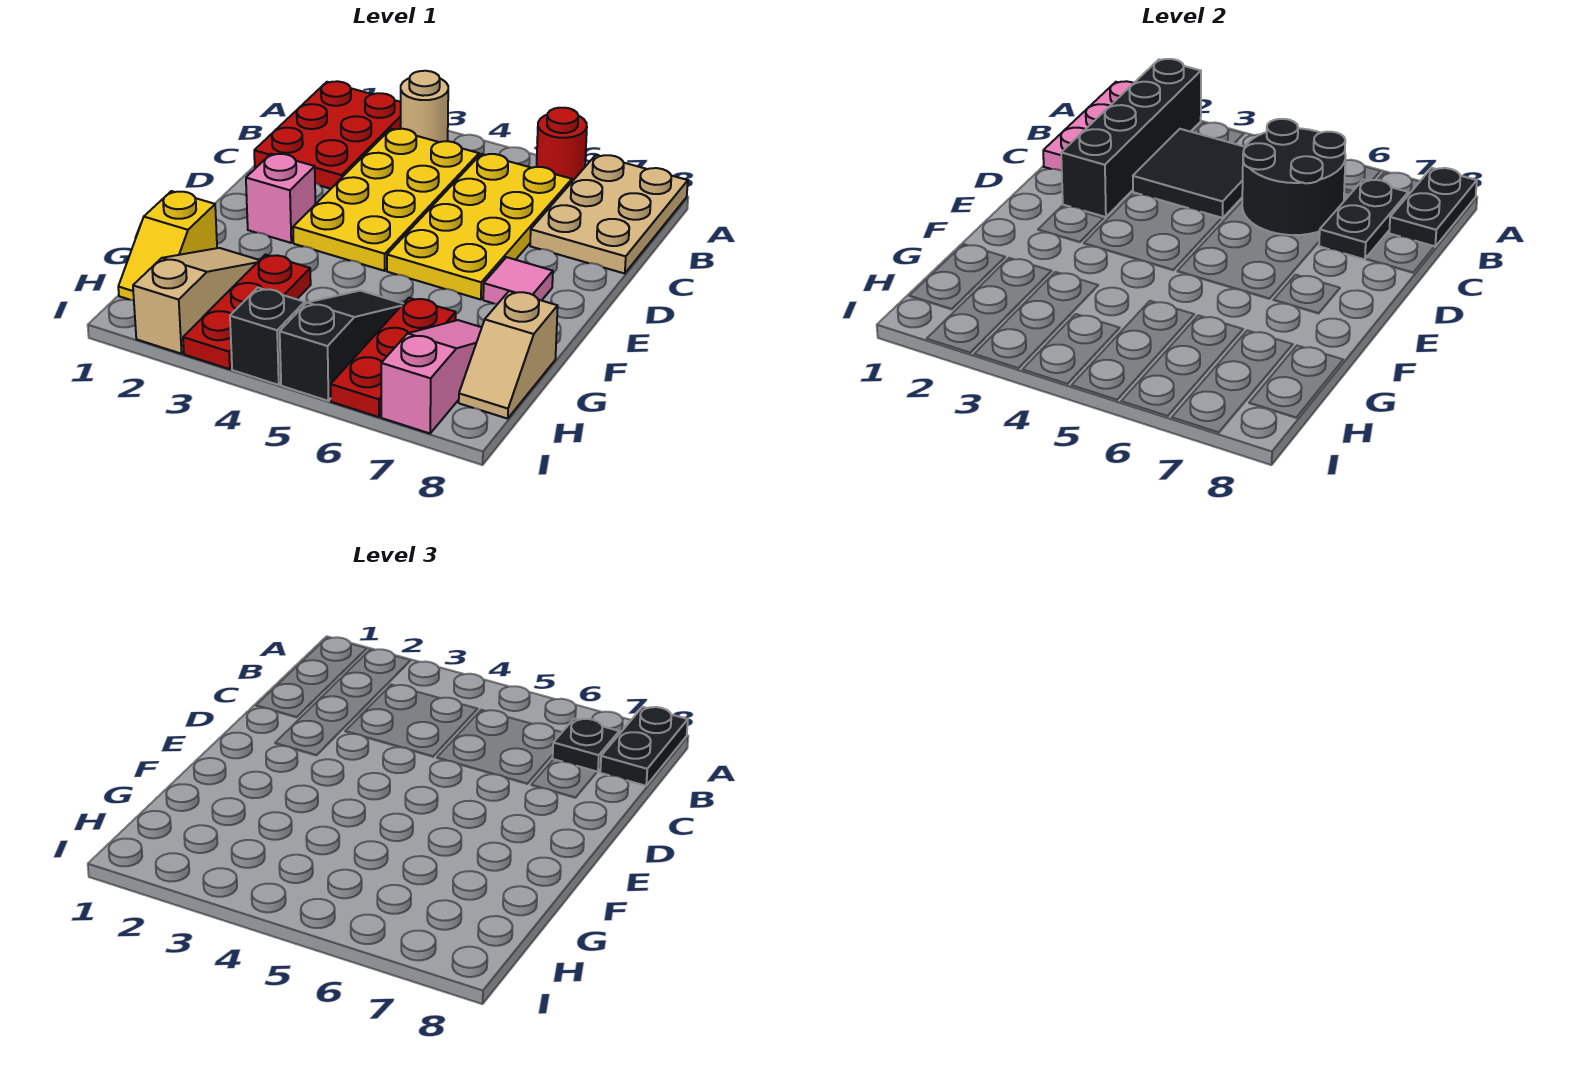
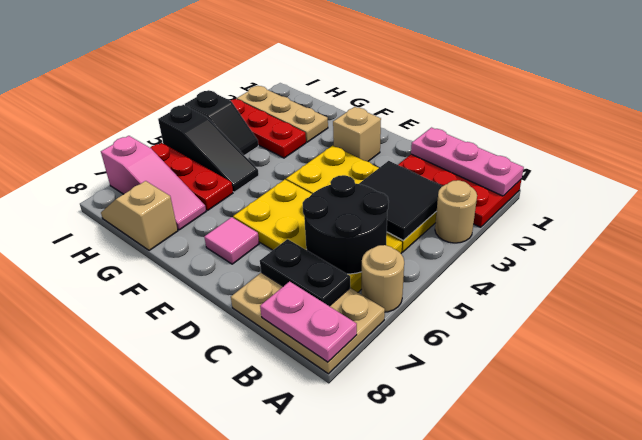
black brick A2:D2 level 2 -> none
red round brick A6 level 1 -> tan round brick A6 level 1
black plate A8:B8 level 2 -> pink plate A8:B8 level 2
black plate A8:B8 level 3 -> none
black plate B7 level 3 -> none
pink brick E2 level 1 -> tan brick E2 level 1
yellow slope G1:H1 level 1 top G -> none
tan slope G2:I2 level 1 top I -> tan plate G2:I2 level 1

